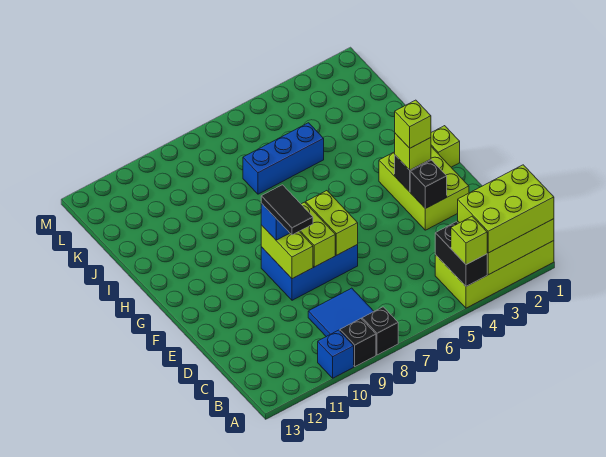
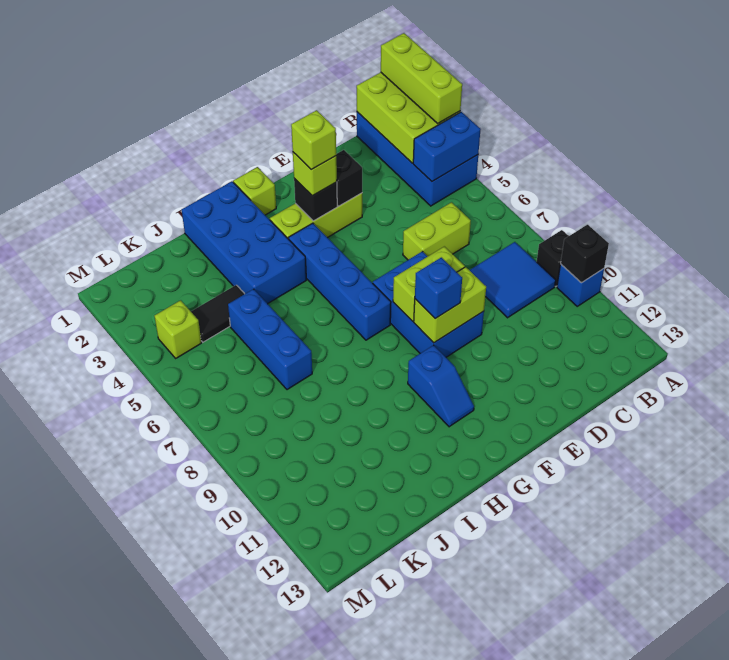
lime brick A1:B4 level 1 -> blue brick A1:B4 level 1
lime brick A1:B3 level 3 -> lime brick A1:A3 level 3
black brick A4:B4 level 2 -> blue brick A4:B4 level 2
lime brick A4 level 3 -> lime brick L4 level 1
black brick A8 level 1 -> black brick A10 level 2
lime brick E2:G3 level 1 -> lime brick E3:G3 level 1
lime brick E7:F7 level 2 -> lime brick C6:D6 level 1
black tile E9:F9 level 4 -> black tile J4:K4 level 1
none -> blue brick G4:G7 level 1
none -> blue slope G10:G11 level 1 top 10
none -> blue brick H1:I4 level 1

